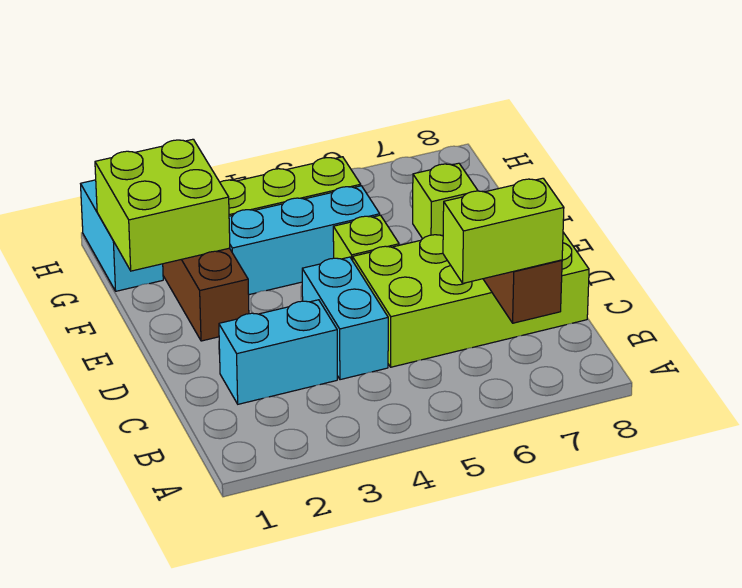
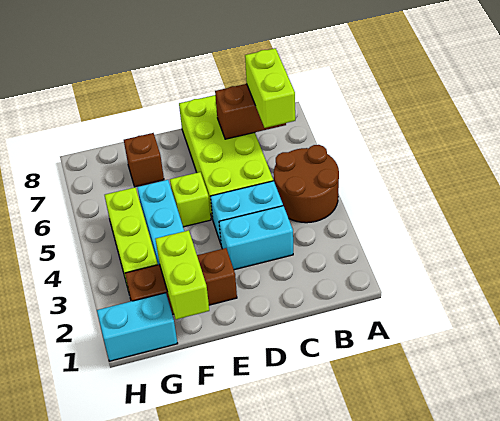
none -> brown round brick A4:B5 level 1
cyan brick C2:C3 level 1 -> cyan brick C3:D3 level 1
lime brick F1:G2 level 2 -> lime brick F1:F2 level 2
lime brick F7 level 1 -> brown brick F7 level 1

